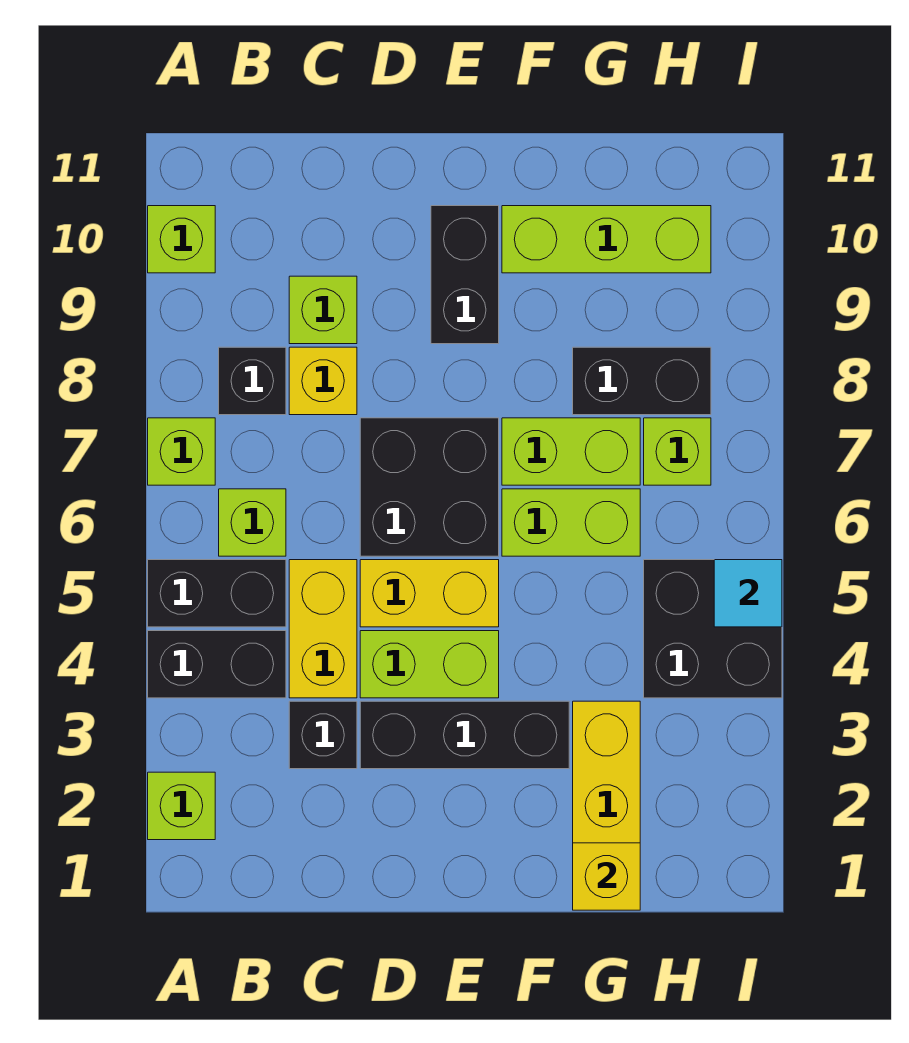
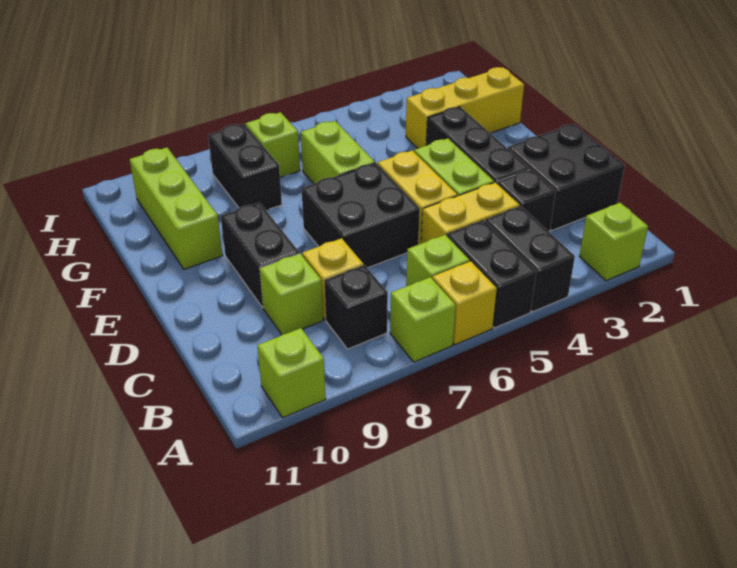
black brick E9:E10 level 1 -> black brick D9:E9 level 1
lime brick F7:G7 level 1 -> none
yellow brick G1 level 2 -> yellow brick A6 level 1
black brick H4:I5 level 1 -> black brick C1:D2 level 1
cyan tile I5 level 2 -> none

